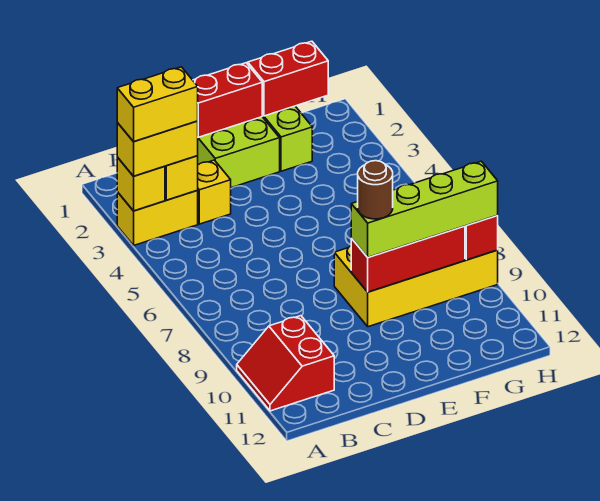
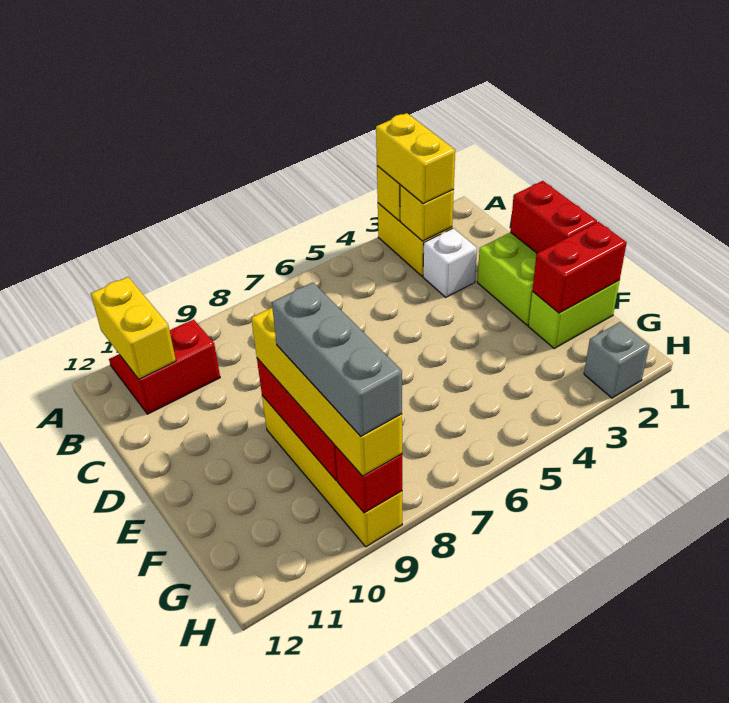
yellow brick A3:B3 level 4 -> yellow brick A11:B11 level 2
yellow brick C3 level 1 -> white brick C3 level 1
yellow brick E8:H9 level 1 -> yellow brick E9:H9 level 1
lime brick E9:H9 level 3 -> yellow brick E9:H9 level 3
brown round brick E9 level 4 -> none
red brick F1:G1 level 2 -> red brick F1:F2 level 2
none -> grey brick F9:H9 level 4
none -> grey brick H2 level 1

